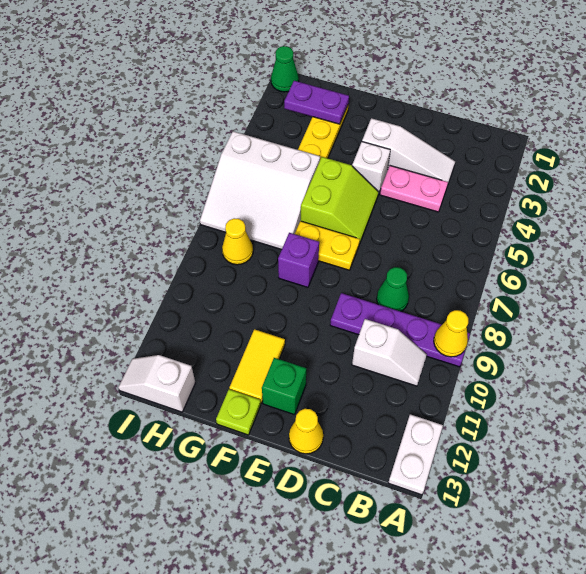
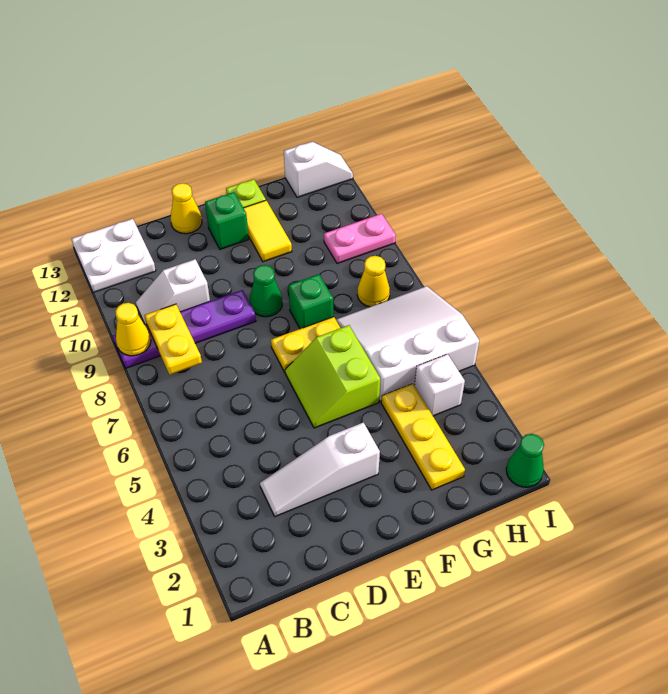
white plate A12:A13 level 1 -> white plate A12:B13 level 1
none -> yellow plate B8:B9 level 2
pink plate C4:D4 level 1 -> pink plate H10:I10 level 1
green cone C8 level 1 -> green cone E9 level 1
white brick E4 level 1 -> white brick H4 level 1
purple brick F8 level 1 -> green brick F8 level 1
purple plate G2:H2 level 2 -> none

